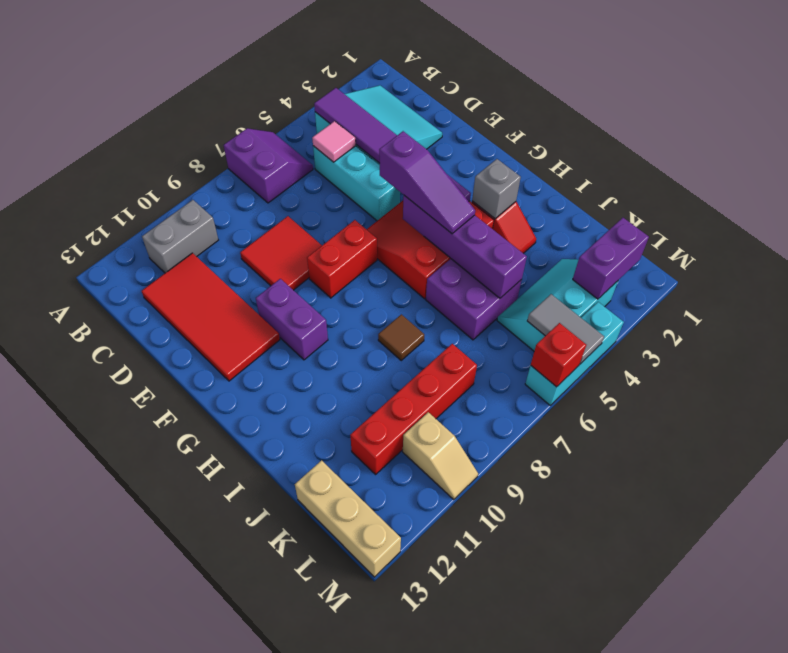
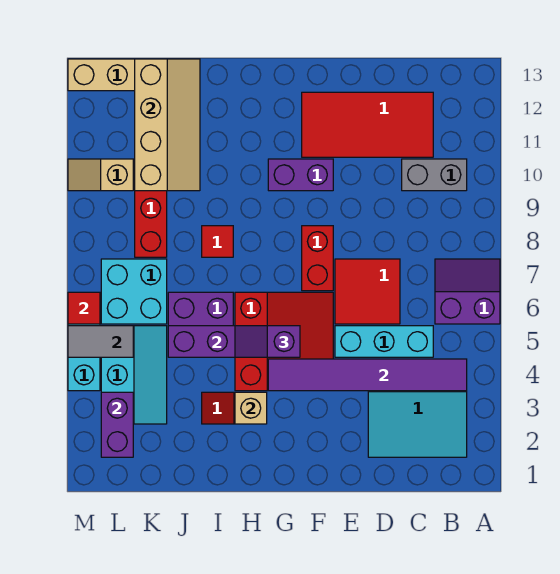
purple slope A6:B7 level 1 top 7 -> purple slope A6:B7 level 1 top 6
grey brick B10:B11 level 1 -> grey brick B10:C10 level 1
pink tile C5 level 2 -> none
red tile D8:E9 level 1 -> red tile D6:E7 level 1
purple slope F5:H5 level 3 top F -> purple slope G5:H5 level 3 top G
grey brick H3 level 2 -> tan brick H3 level 2
brown tile I8 level 1 -> red tile I8 level 1
none -> tan slope J10:K13 level 2 top K
none -> cyan brick K6:L7 level 1
red brick M6 level 2 -> red tile M6 level 2

